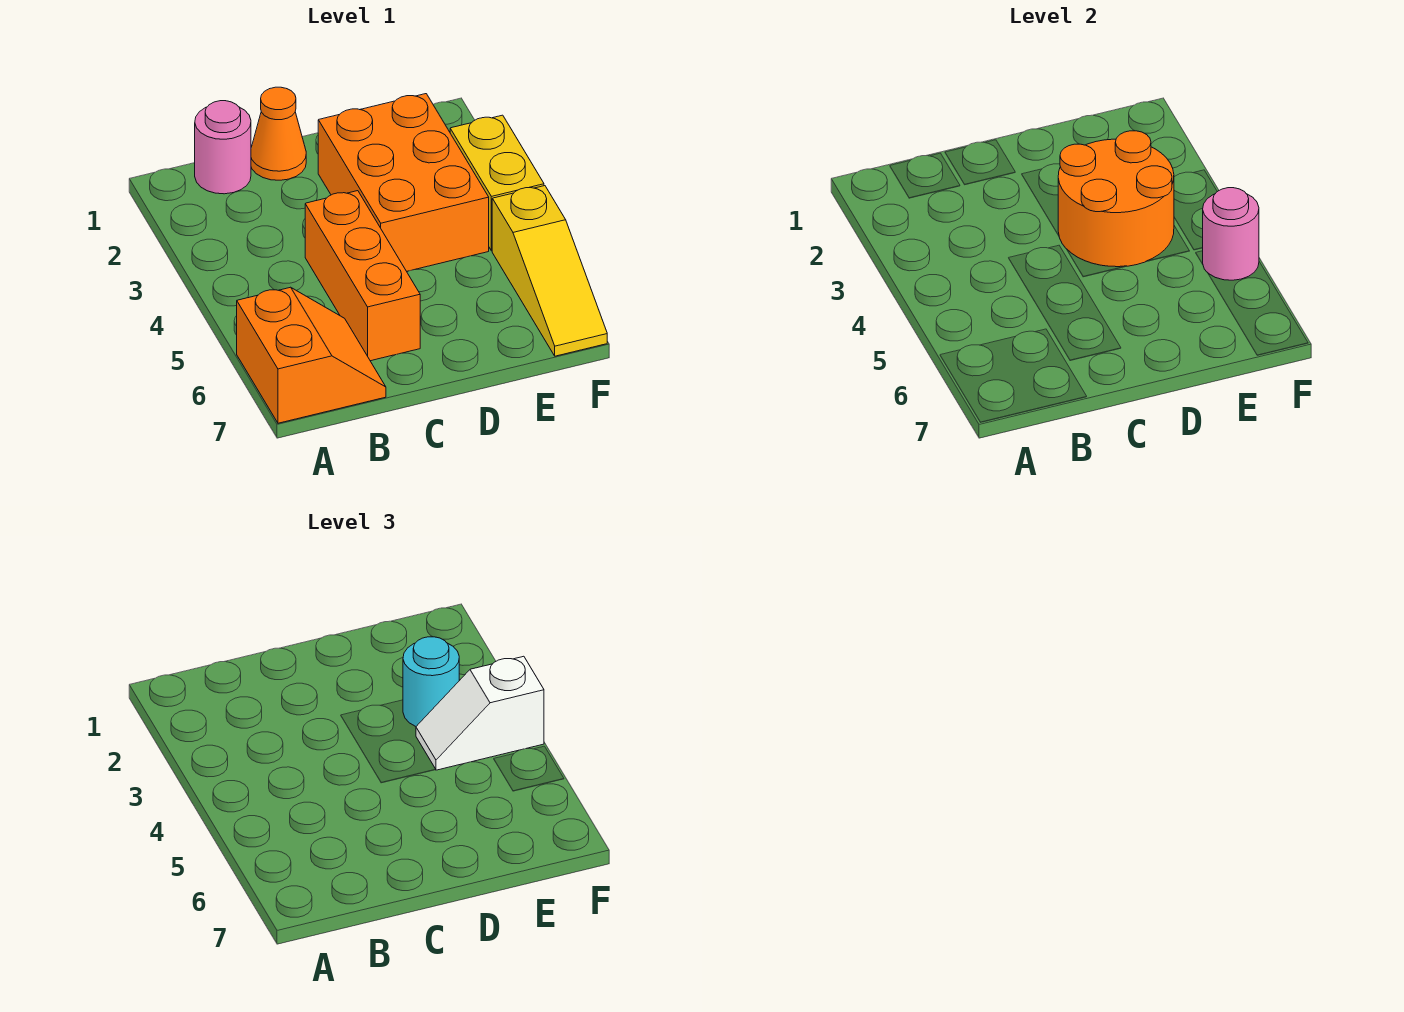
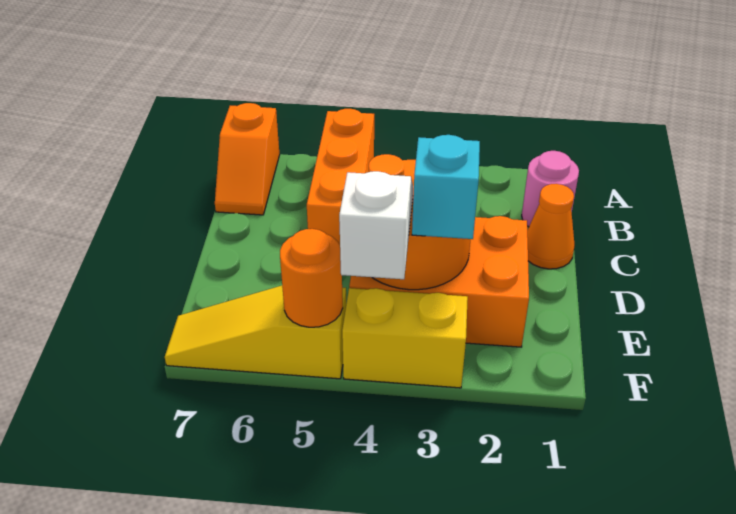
orange slope A6:B7 level 1 top A -> orange slope A7:B7 level 1 top A
orange brick C4:C6 level 1 -> orange brick A5:C5 level 1
cyan round brick E3 level 3 -> cyan brick E3 level 3
pink round brick F5 level 2 -> orange round brick F5 level 2

